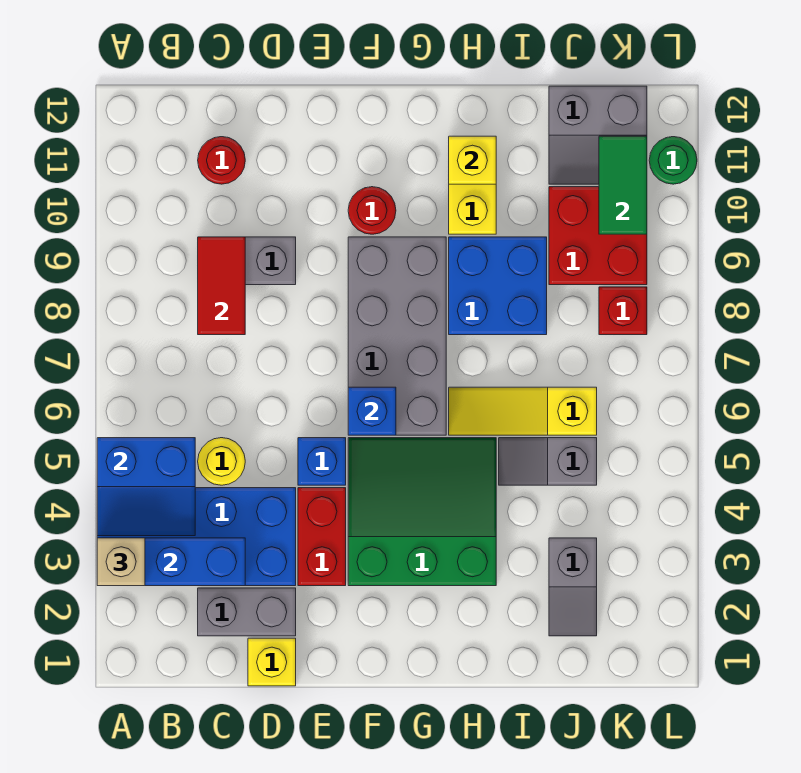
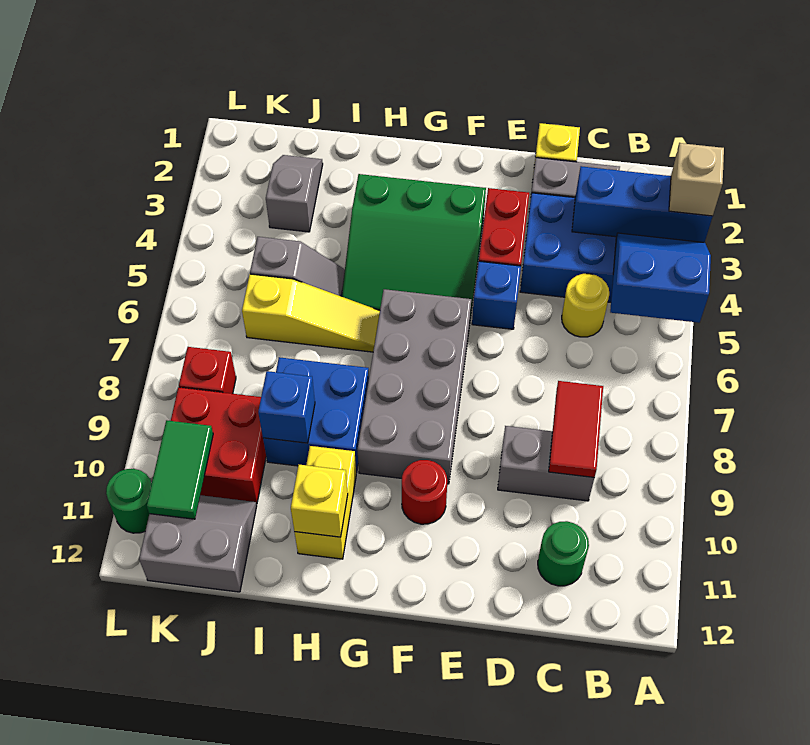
red round brick C11 level 1 -> green round brick C11 level 1
blue brick F6 level 2 -> blue brick I9 level 2

